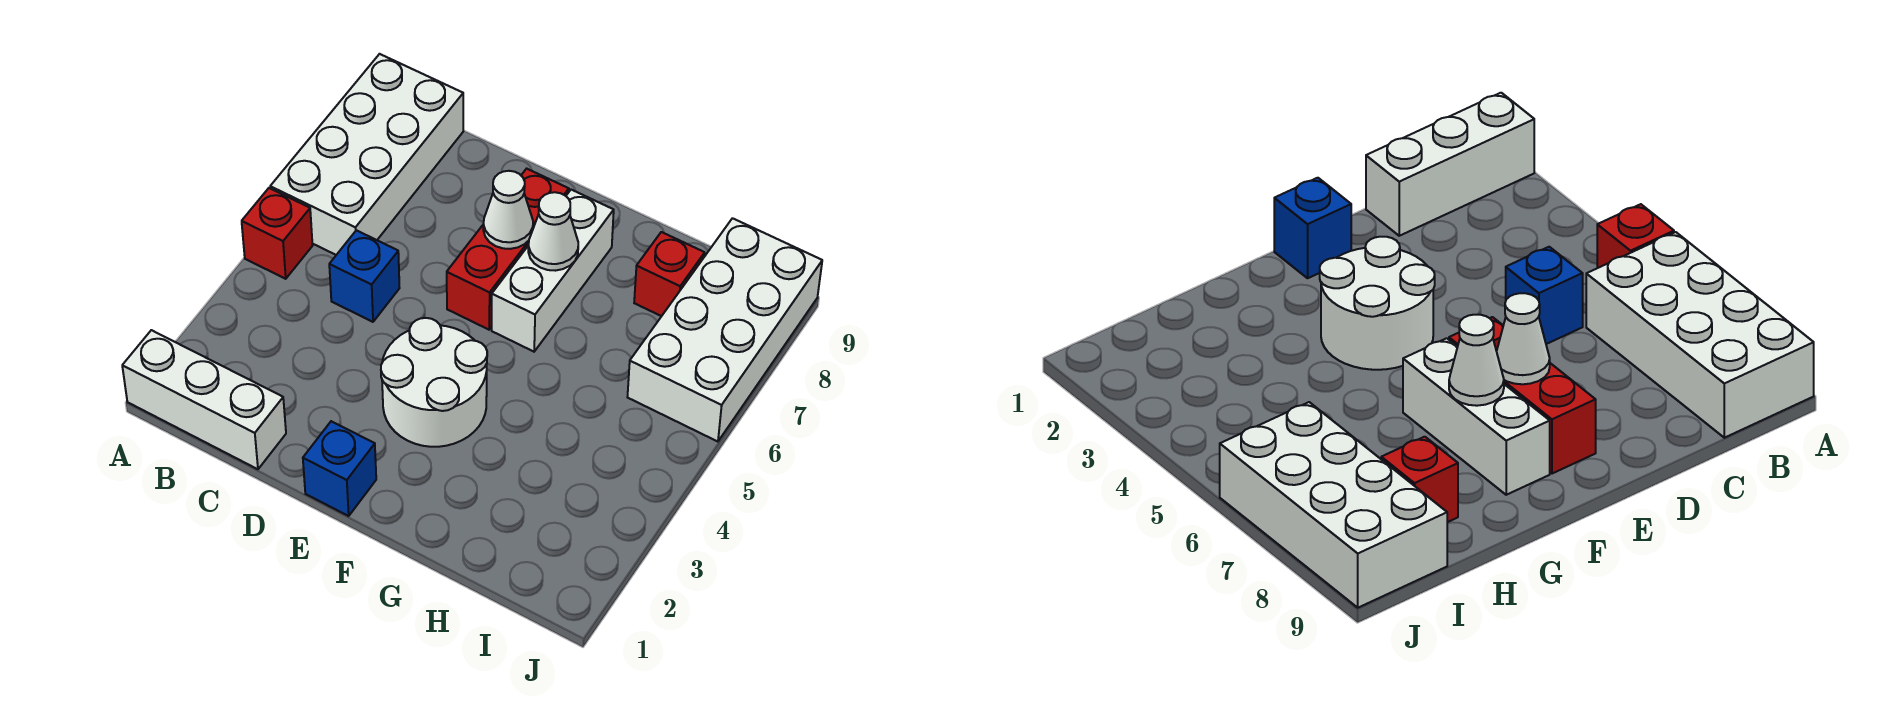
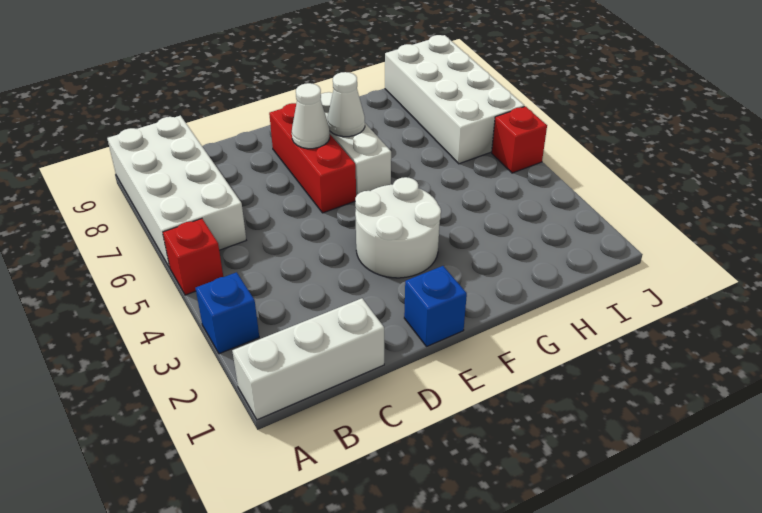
blue brick C5 level 1 -> blue brick A3 level 1
red brick H8 level 1 -> red brick J5 level 1

